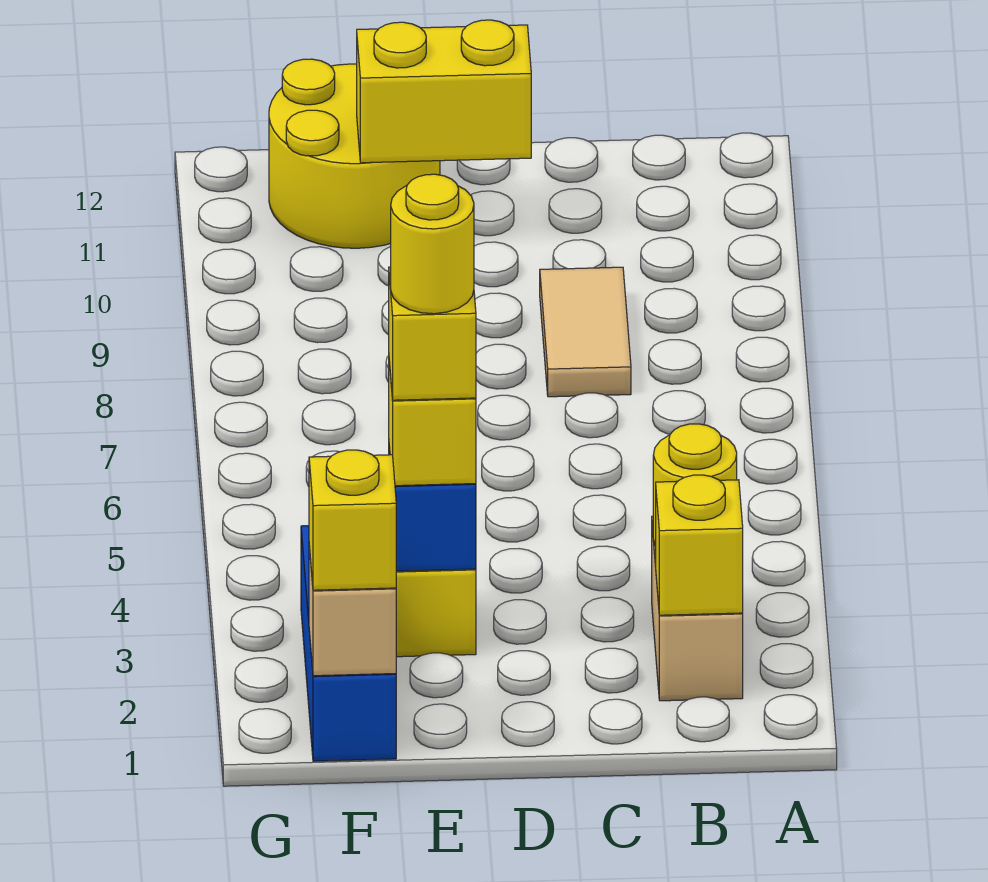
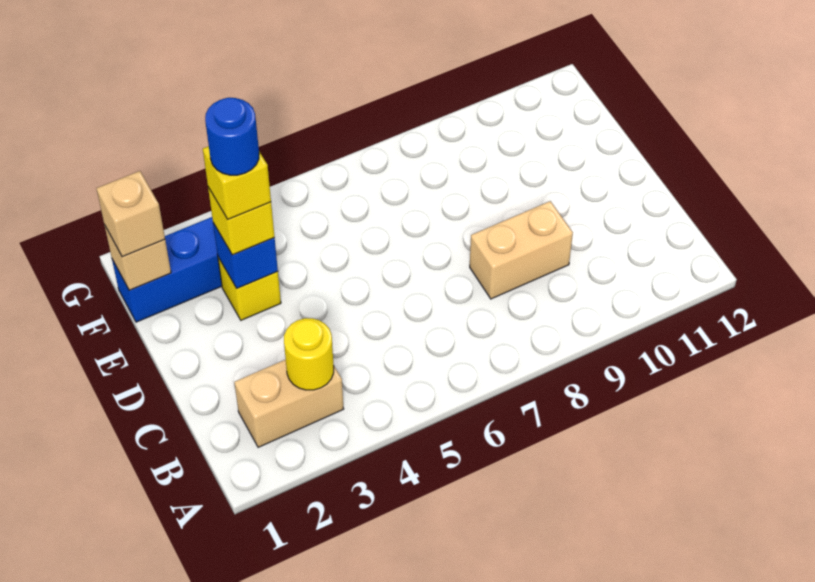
yellow brick B2 level 2 -> none
tan tile C8:C9 level 1 -> tan brick C8:C9 level 1
yellow brick D11:E11 level 2 -> none
yellow round brick E3 level 5 -> blue round brick E3 level 5
yellow round brick E11:F12 level 1 -> none
yellow brick F1 level 3 -> tan brick F1 level 3

